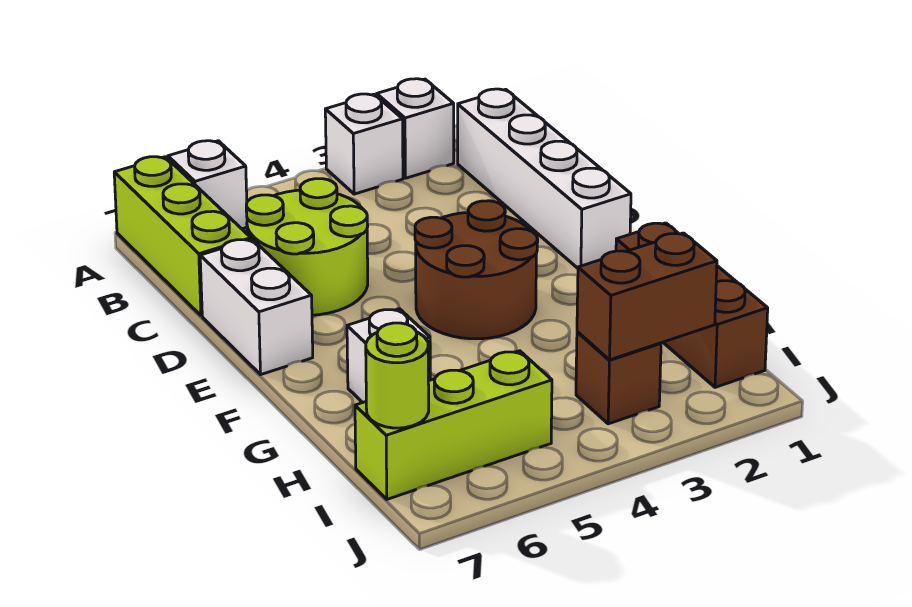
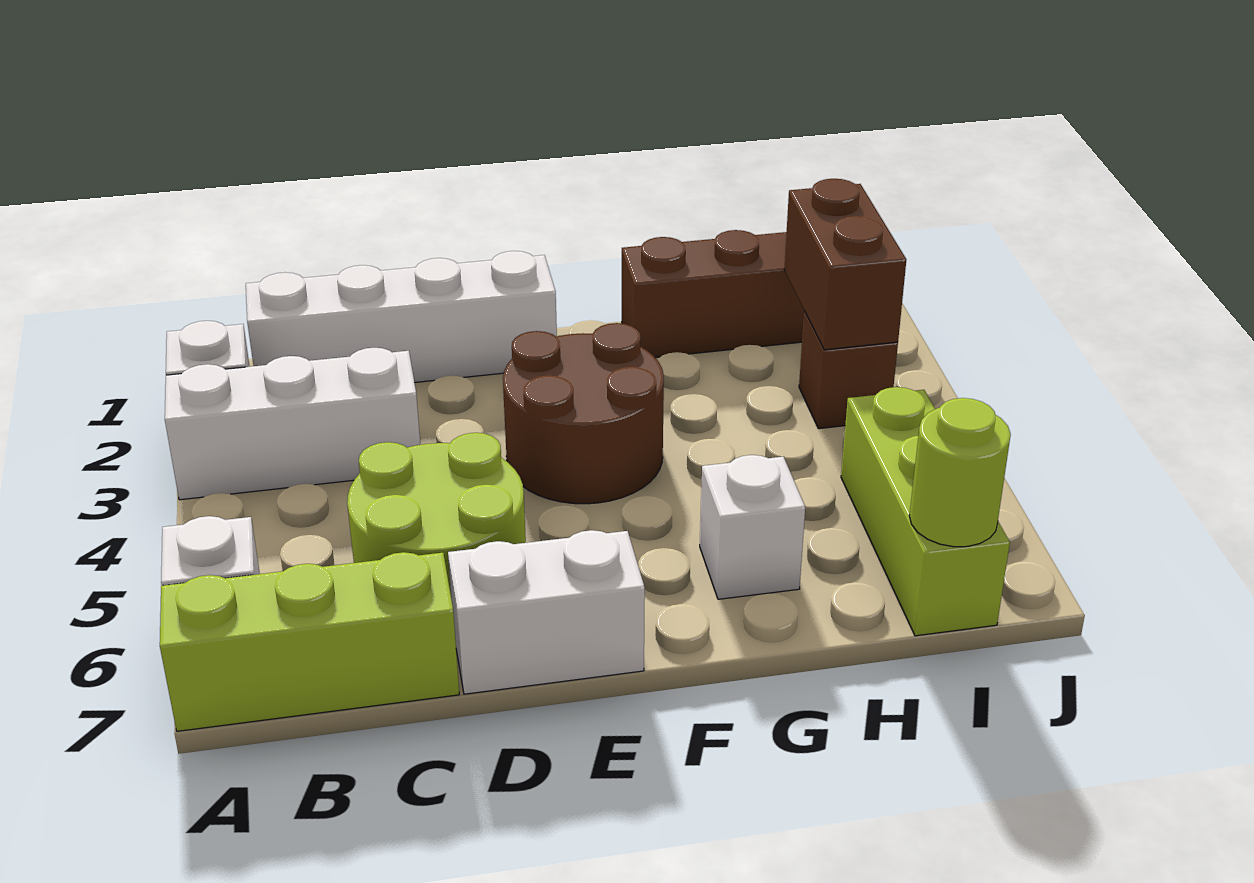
white brick A3 level 1 -> white brick A3:C3 level 1

